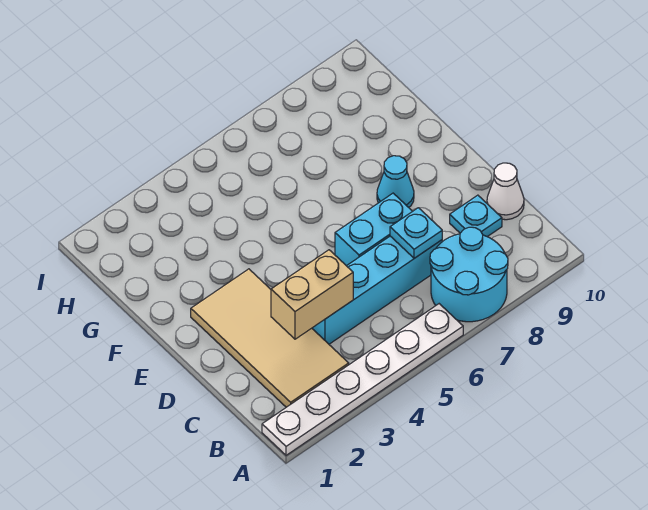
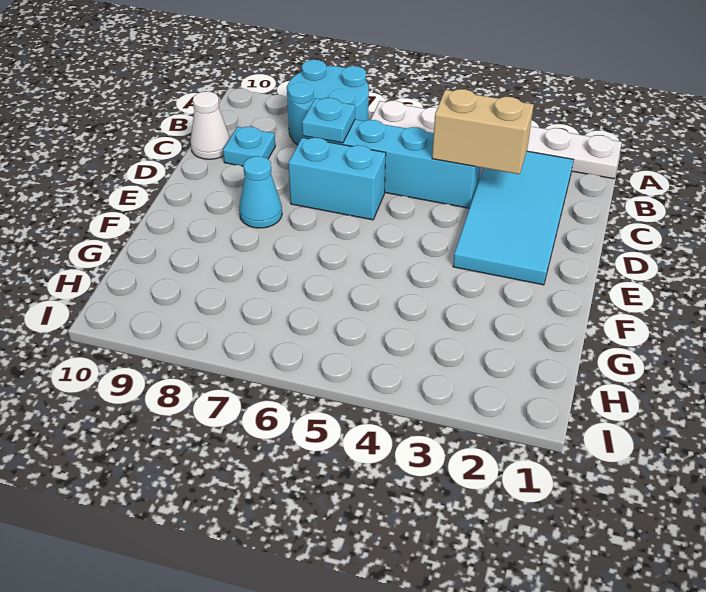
tan tile B2:E3 level 1 -> cyan tile B2:E3 level 1

